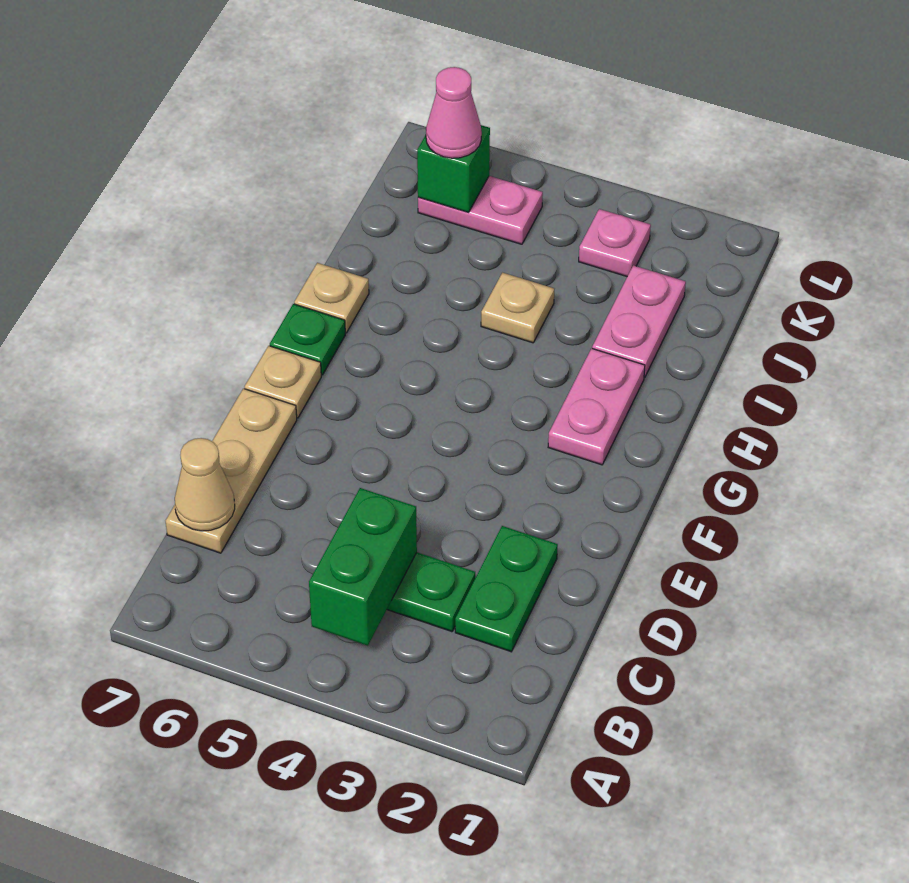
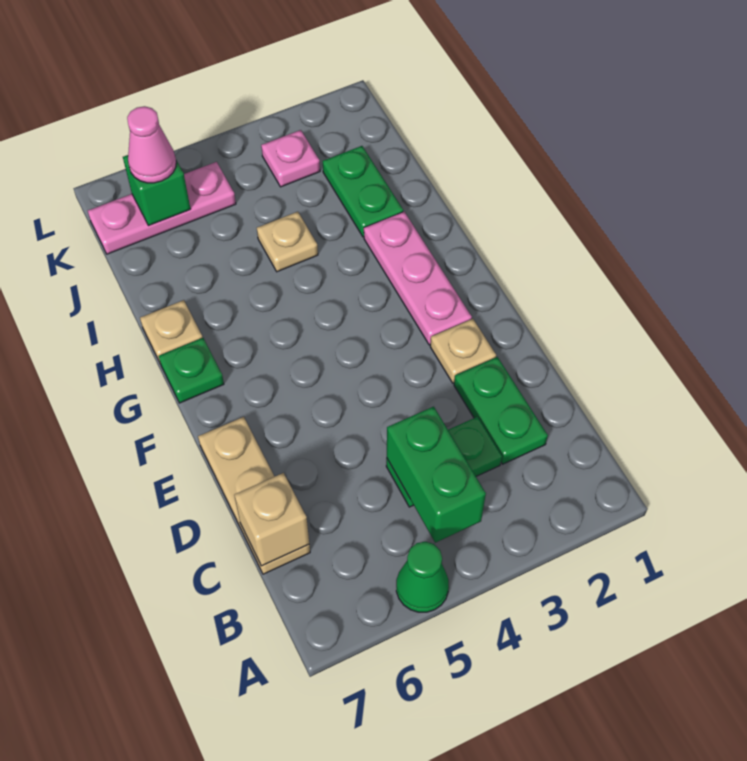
none -> green cone A5 level 1
tan cone C7 level 2 -> tan brick C7 level 2
tan plate F7 level 1 -> tan plate E2 level 1
pink plate G2:H2 level 1 -> pink plate F2:H2 level 1
pink plate I2:J2 level 1 -> green plate I2:J2 level 1
pink plate K5:K6 level 1 -> pink plate K5:K7 level 1

